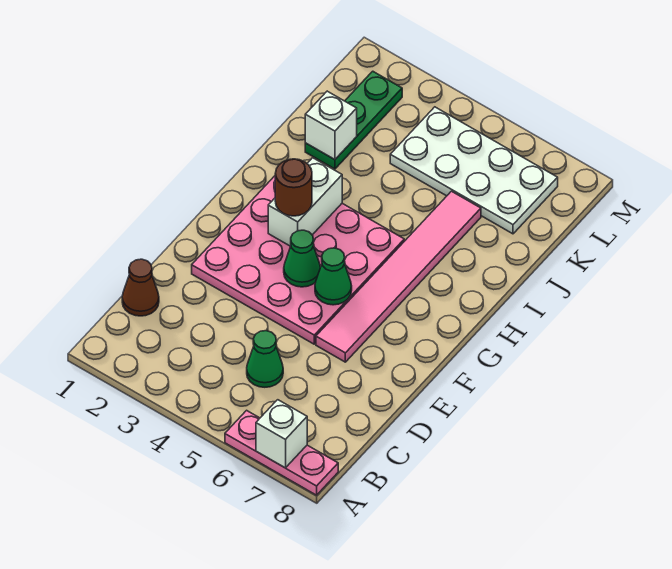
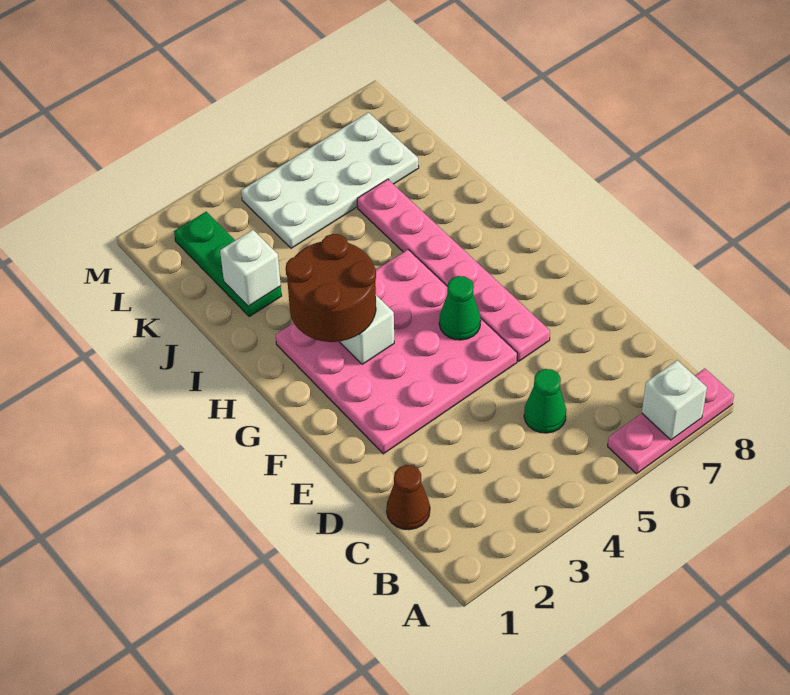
pink tile E6:J6 level 1 -> pink plate E6:J6 level 1
green cone F4 level 2 -> none
brown round brick G3 level 3 -> brown round brick G2:H3 level 3

